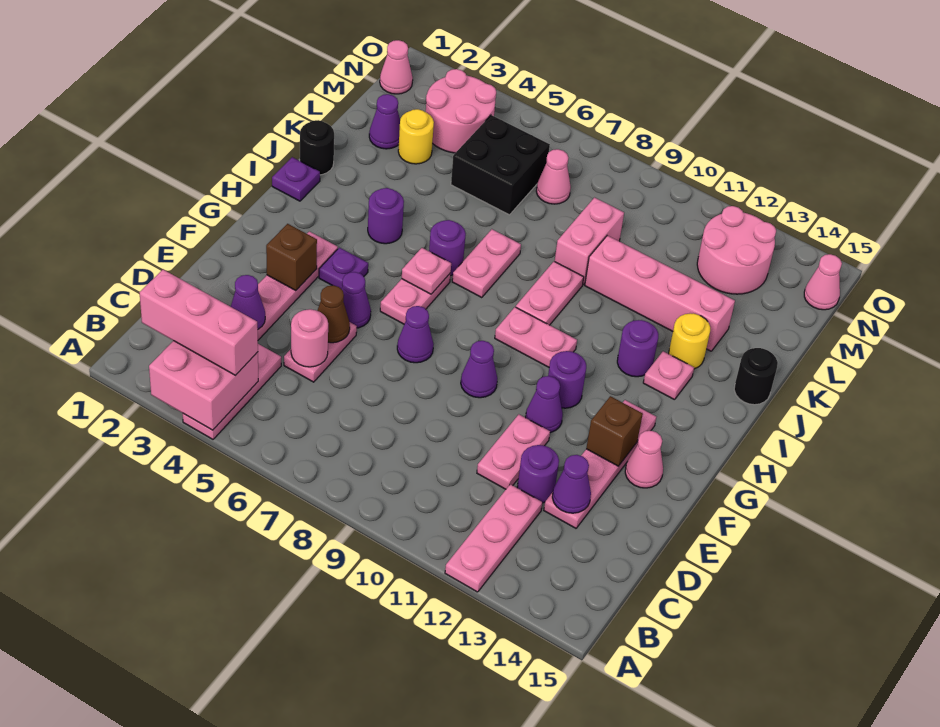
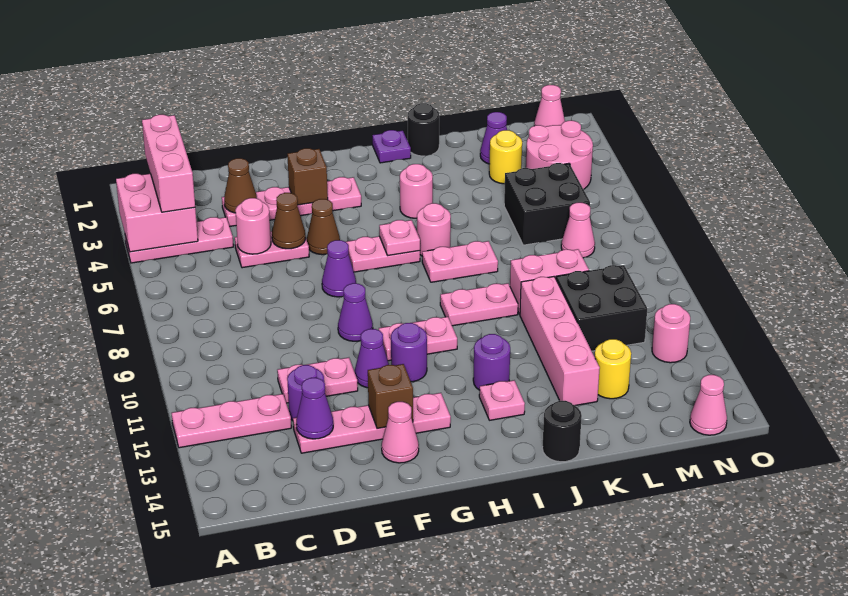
purple cone D3 level 2 -> brown cone D3 level 2
purple cone F5 level 1 -> brown cone F5 level 1
purple plate G4 level 1 -> none
pink plate H9:H10 level 1 -> pink plate G10:H10 level 1
purple round brick I4 level 1 -> pink round brick I4 level 1
purple round brick I6 level 1 -> pink round brick I6 level 1
yellow round brick J13 level 1 -> yellow round brick L13 level 1
none -> black brick L10:M11 level 1
pink round brick M12:N13 level 1 -> pink round brick N12 level 1

